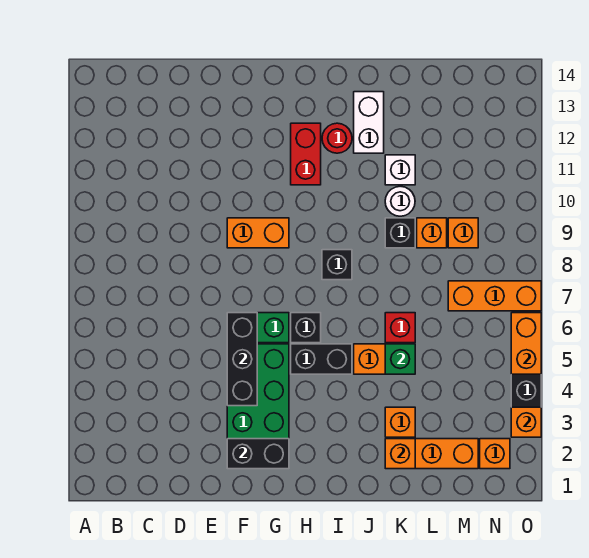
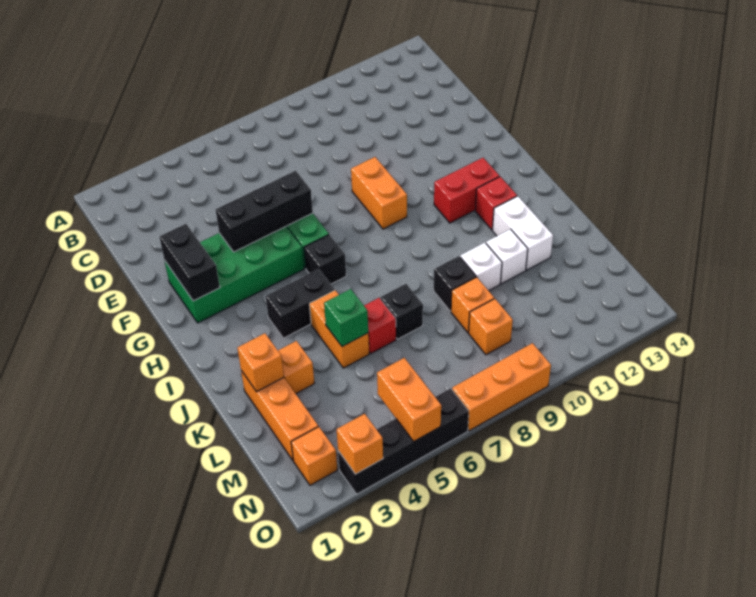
black brick H5:I5 level 1 -> black brick I4:I5 level 1
black brick I8 level 1 -> black brick K7 level 1
red round brick I12 level 1 -> red brick I12 level 1
white brick J12:J13 level 1 -> white brick J12:K12 level 1
white round brick K10 level 1 -> white brick K10 level 1
orange brick M7:O7 level 1 -> orange brick O7:O9 level 1
orange brick O5:O6 level 2 -> orange brick N5:O5 level 2

